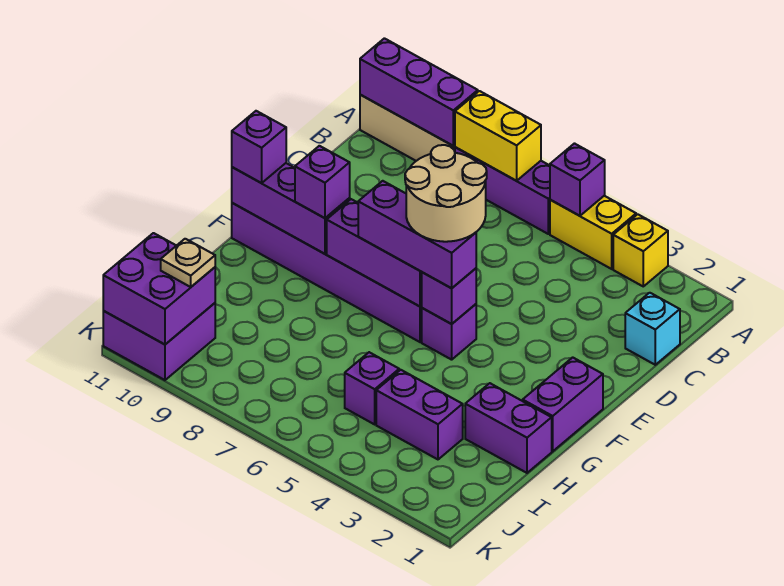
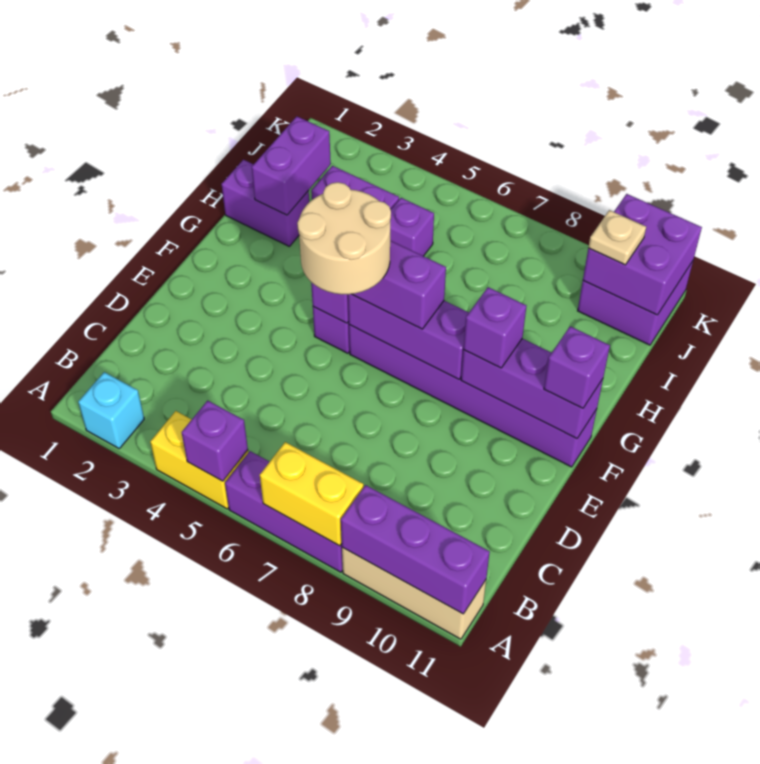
yellow brick A3 level 1 -> none
cyan brick C1 level 1 -> cyan brick A2 level 1
purple brick F1:G1 level 1 -> purple brick H2:I2 level 2

